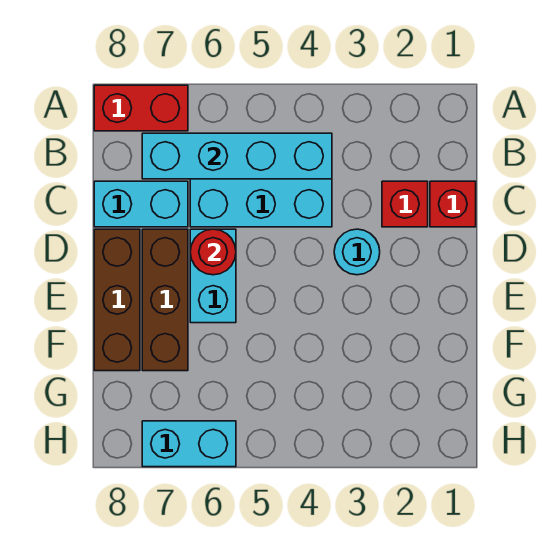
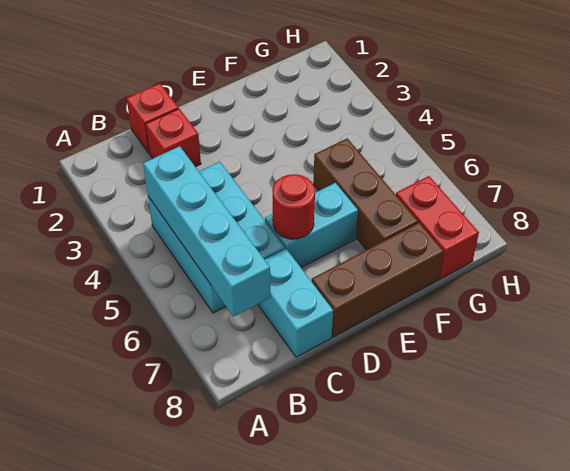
red brick A7:A8 level 1 -> red brick G7:G8 level 1
cyan round brick D3 level 1 -> none
brown brick D7:F7 level 1 -> brown brick F5:F7 level 1
cyan brick H6:H7 level 1 -> none

